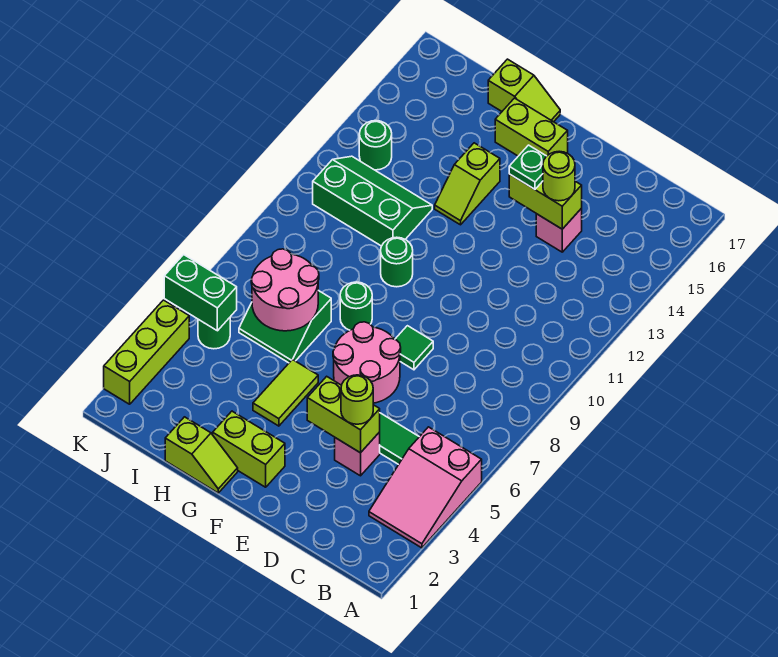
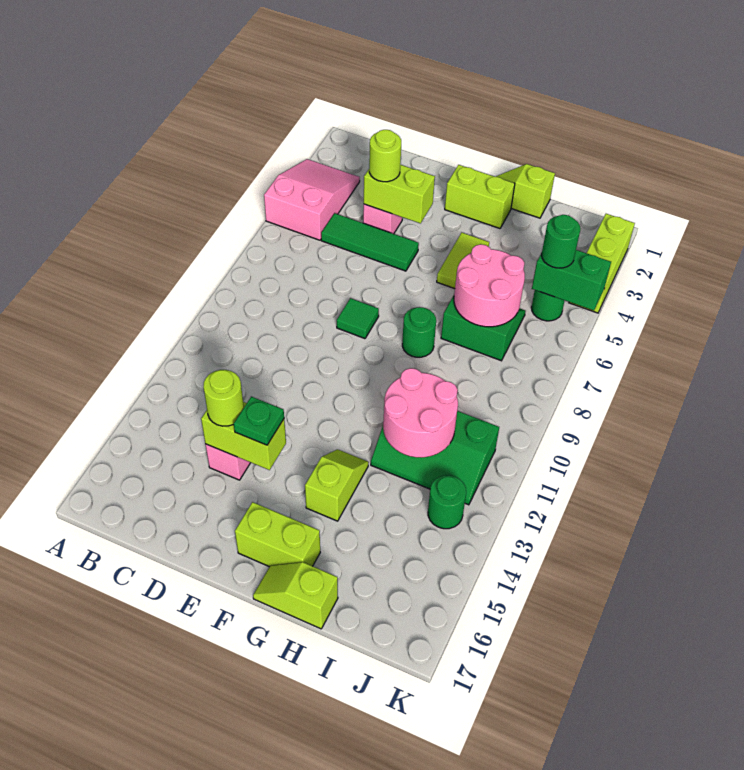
pink round brick E6:F7 level 1 -> pink round brick H11:I12 level 2
green round brick G10 level 1 -> green round brick J5 level 3

